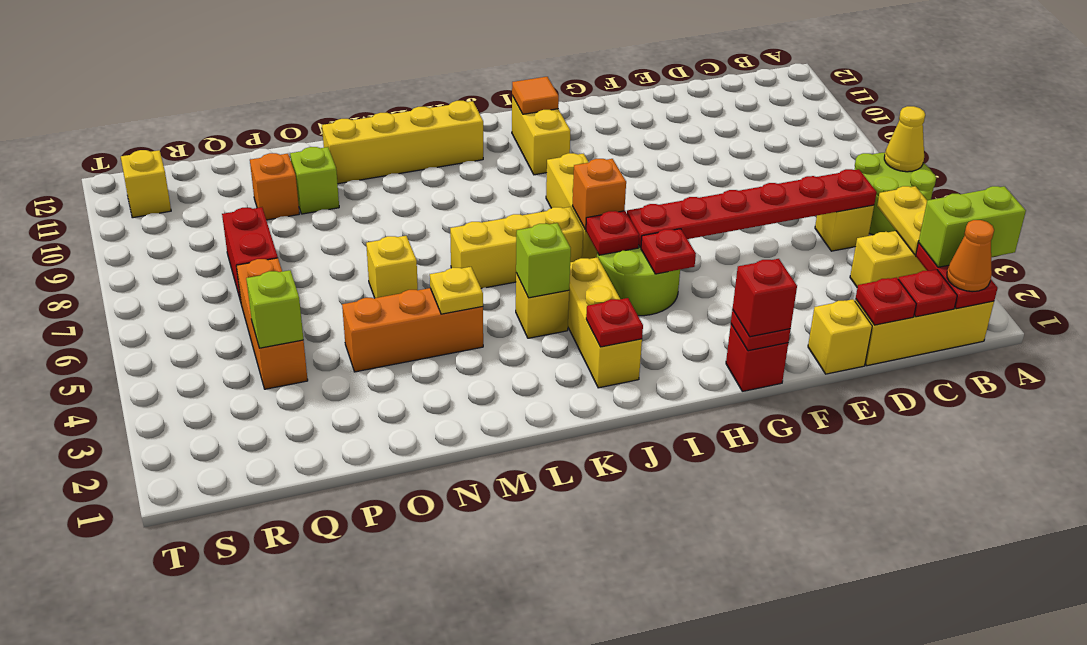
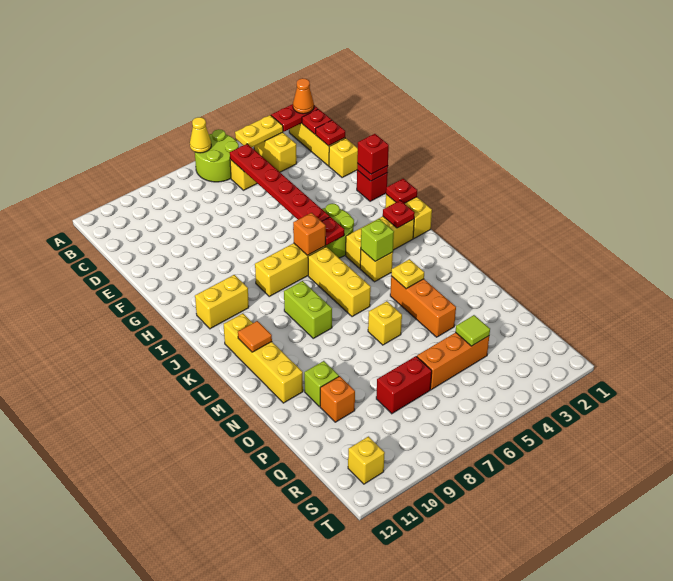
lime brick A2:B2 level 3 -> lime brick K8:L8 level 1
red plate H4 level 2 -> red plate I1 level 2
none -> yellow brick I1:J1 level 1
orange tile I11 level 2 -> orange tile L11 level 2
lime brick Q4 level 2 -> lime tile Q4 level 2

